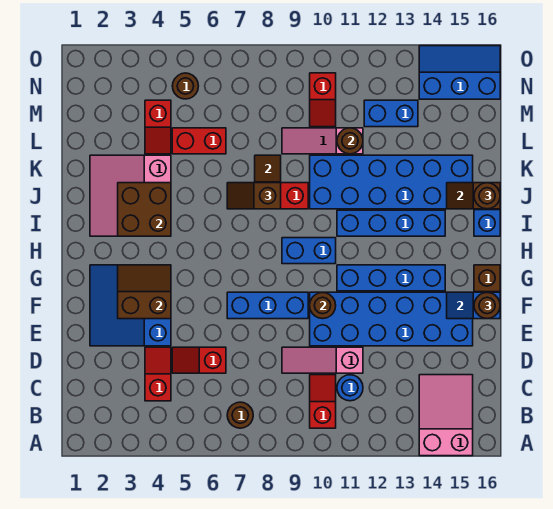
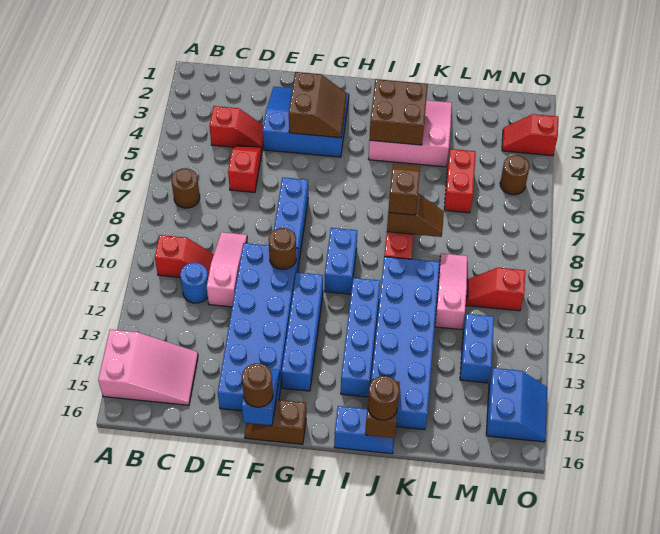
red slope L4:M4 level 1 top M -> red slope N3:O3 level 1 top O
brown round brick L11 level 2 -> none
blue slope N14:O16 level 1 top N -> blue slope N14:O15 level 1 top N

